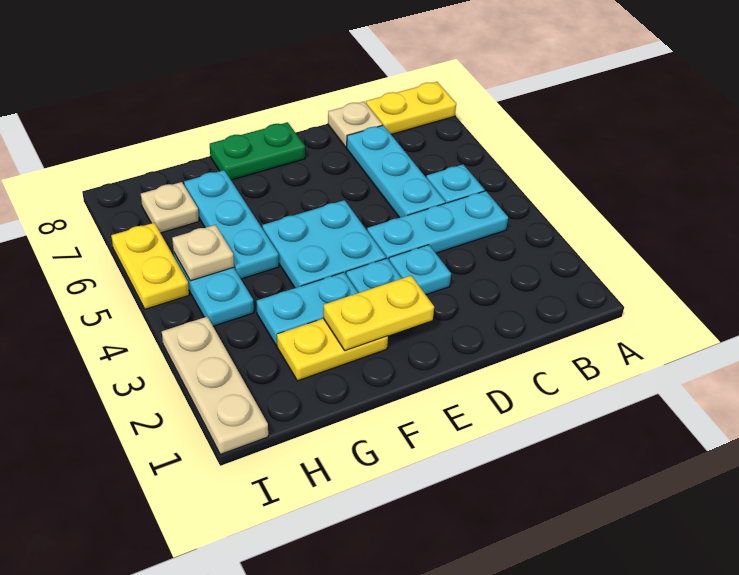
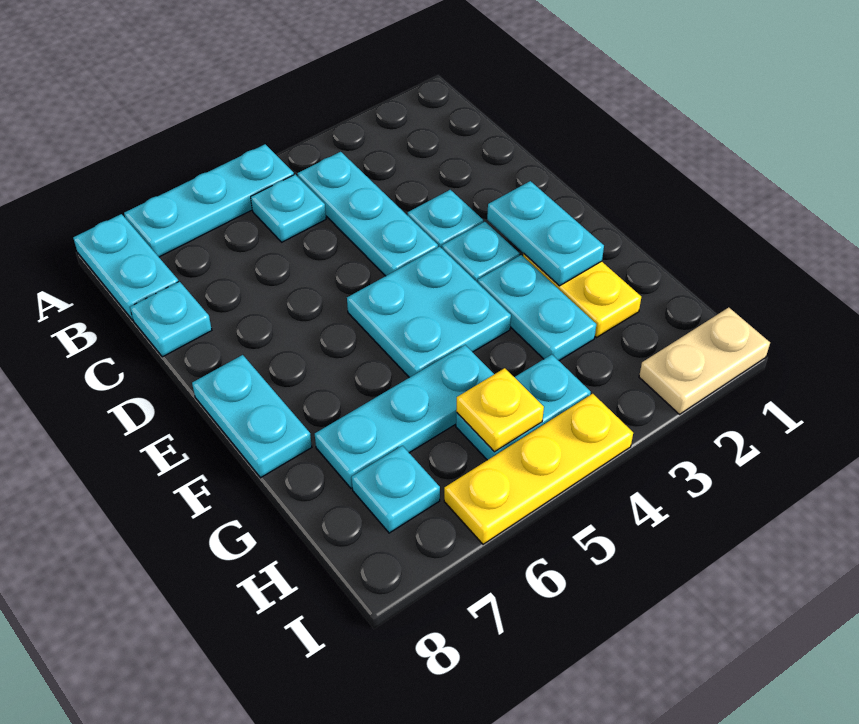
yellow plate A8:B8 level 1 -> cyan plate A8:B8 level 1
cyan plate C5:C7 level 1 -> cyan plate A5:A7 level 1
tan plate C8 level 1 -> cyan plate C8 level 1
yellow plate E2:F2 level 2 -> cyan plate E2:F2 level 2
green plate E8:F8 level 1 -> cyan plate E8:F8 level 1
tan plate H5 level 2 -> yellow plate H5 level 2
tan plate H7 level 1 -> cyan plate H7 level 1
tan plate I1:I3 level 1 -> tan plate I1:I2 level 1
yellow plate I5:I6 level 1 -> yellow plate I4:I6 level 1

